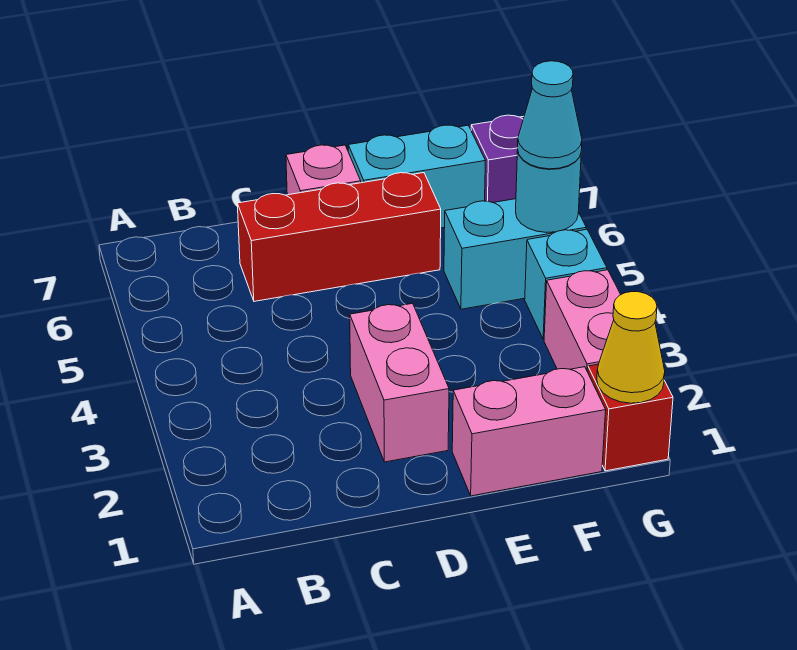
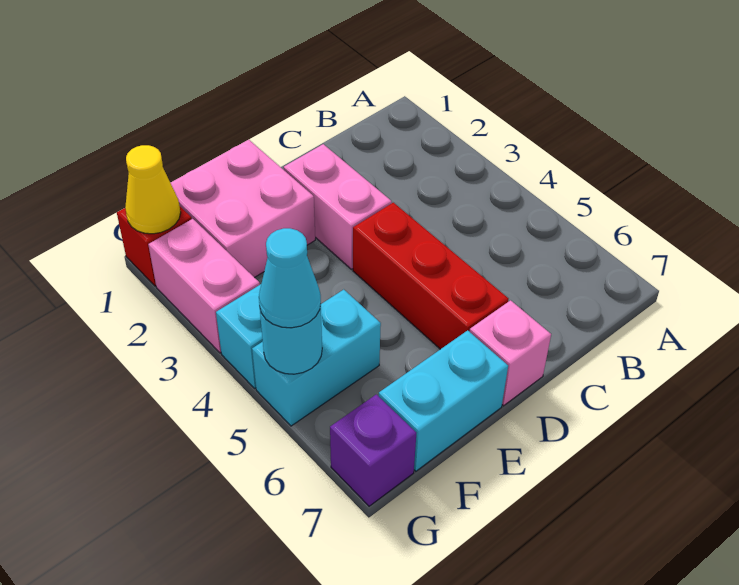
red brick C6:E6 level 1 -> red brick D4:D6 level 1
pink brick E1:F1 level 1 -> pink brick E1:F2 level 1

